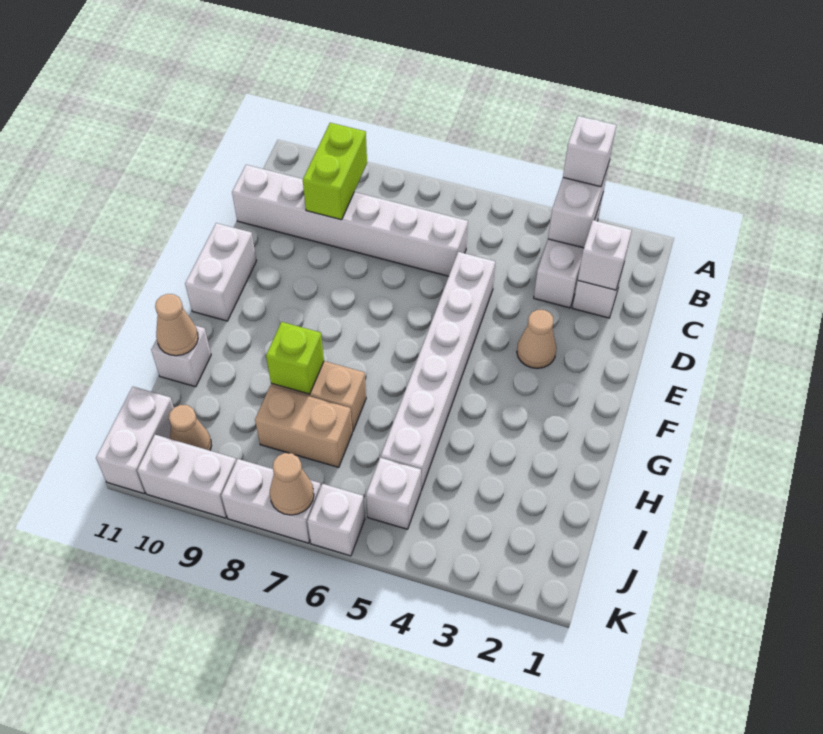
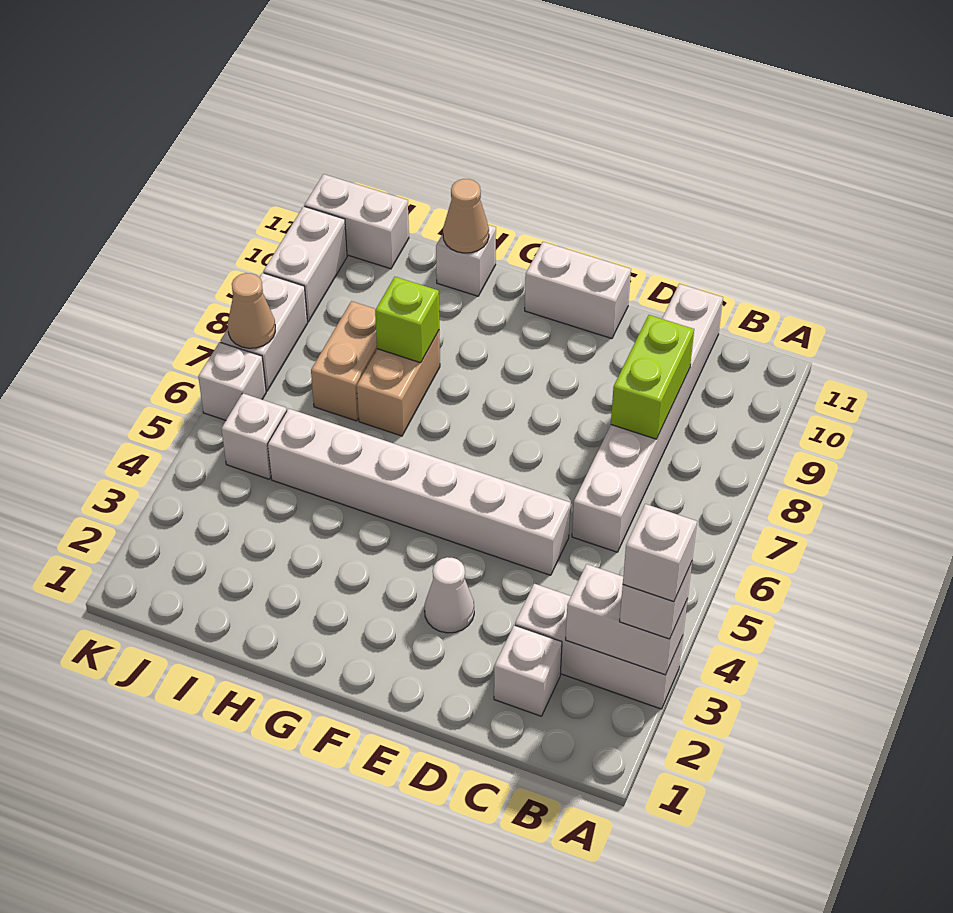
lime brick B9:C9 level 2 -> lime brick C8:C9 level 2
white brick C2 level 2 -> white brick A3 level 4
tan cone E3 level 1 -> white cone E3 level 1
tan cone J10 level 1 -> none

